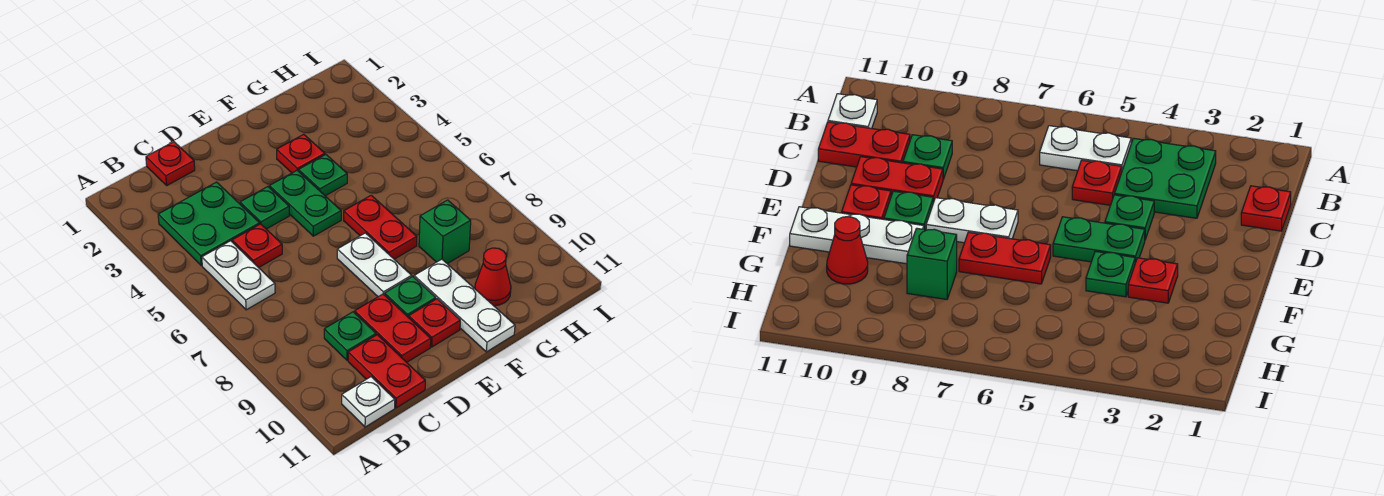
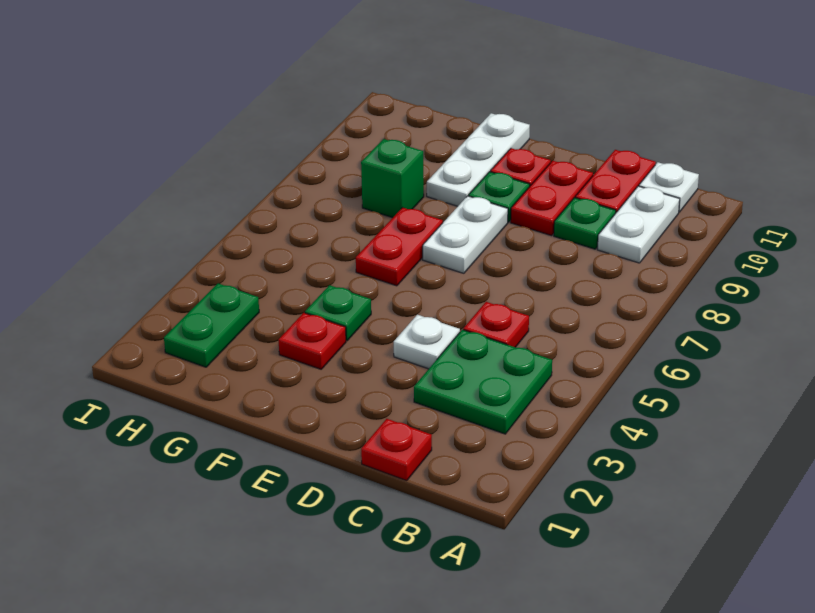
white plate B5:B6 level 1 -> white plate B9:B10 level 1
green plate D4 level 1 -> white plate D4 level 1
green plate E4:E5 level 1 -> green plate H2:H3 level 1
red cone G10 level 1 -> none

